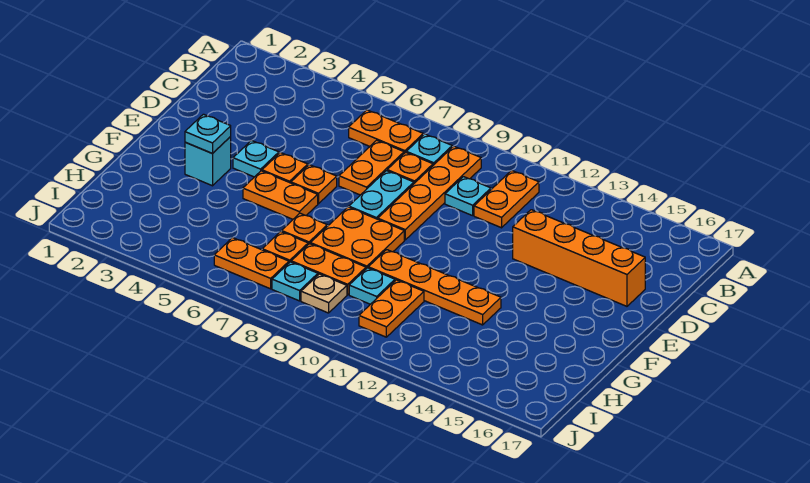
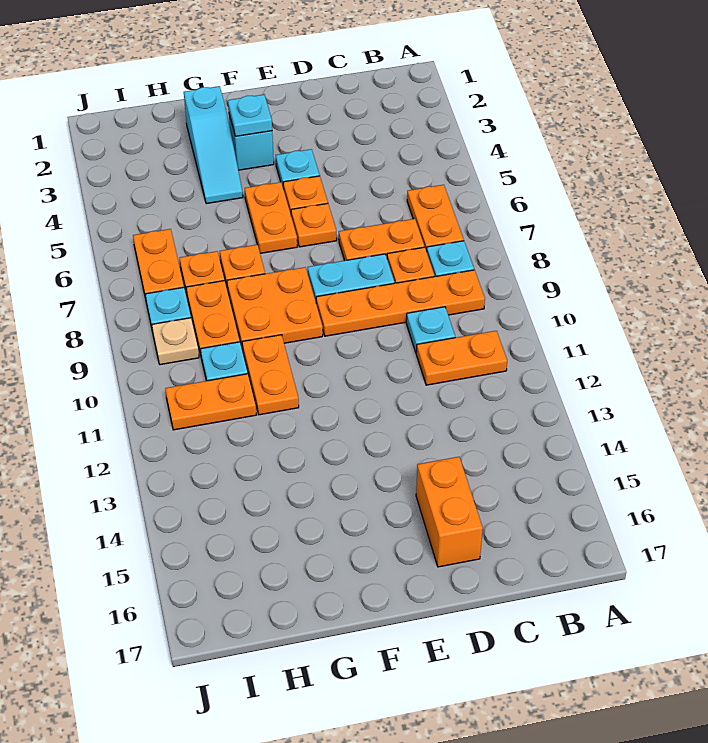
orange brick D13:D16 level 1 -> orange brick D15:D16 level 1
none -> cyan slope G2:G4 level 1 top 2
orange plate G10:G13 level 1 -> orange plate G10:G11 level 1

